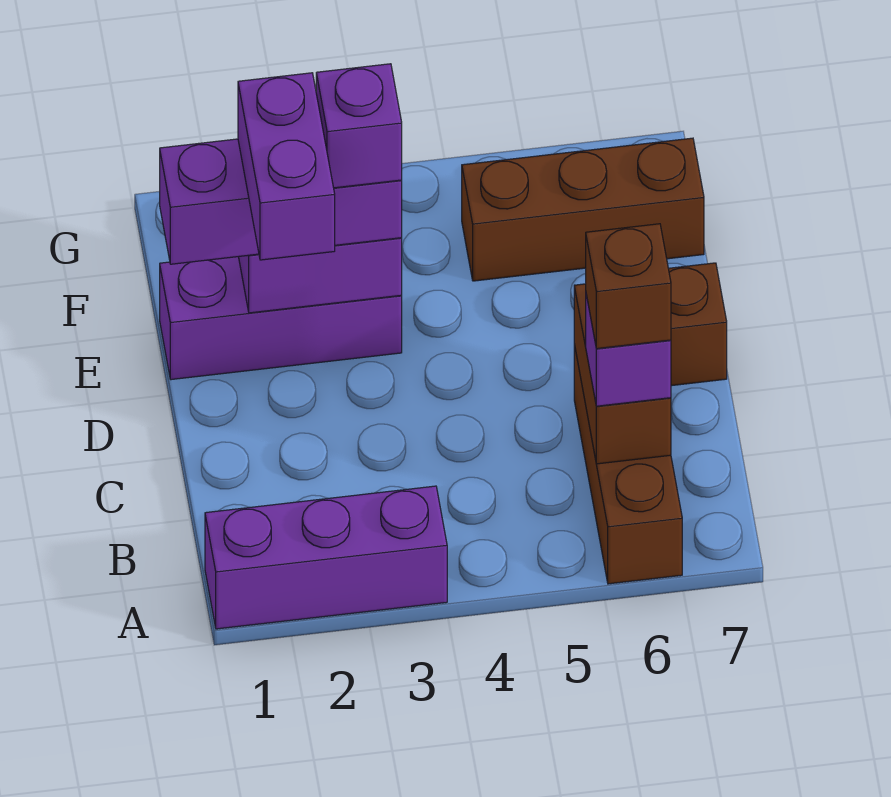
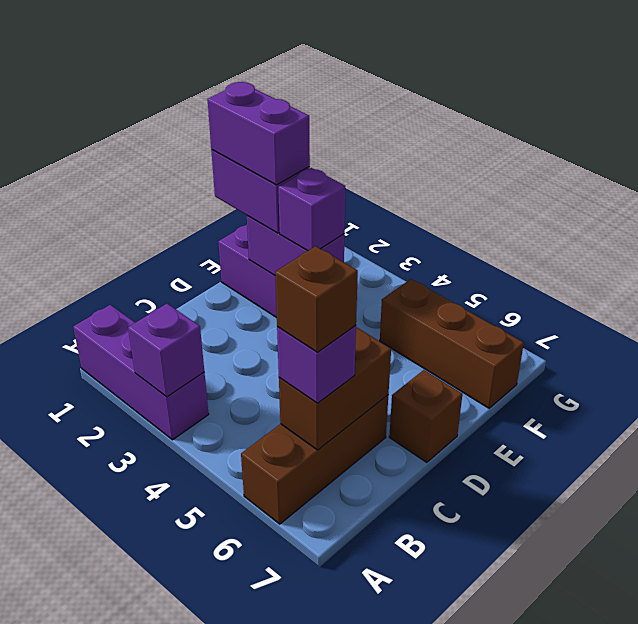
purple brick D2:E2 level 4 -> purple brick E1:E2 level 4
purple brick E3 level 4 -> purple brick A3 level 2

